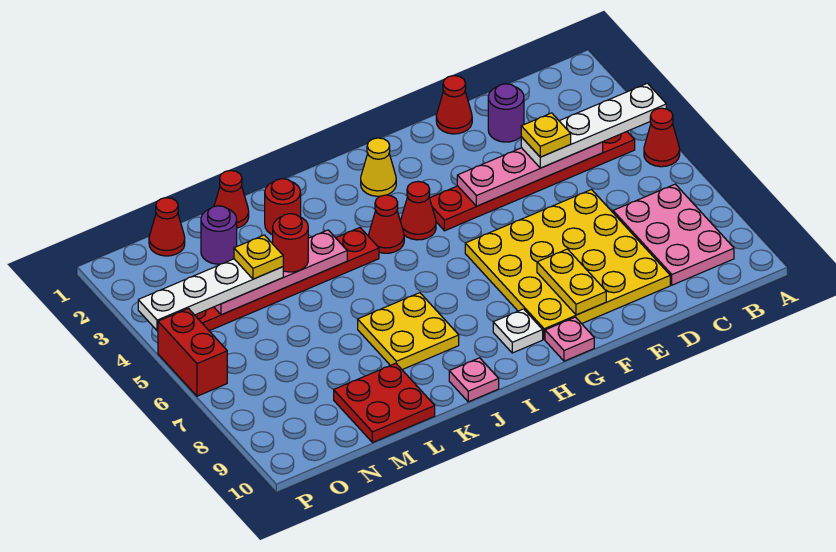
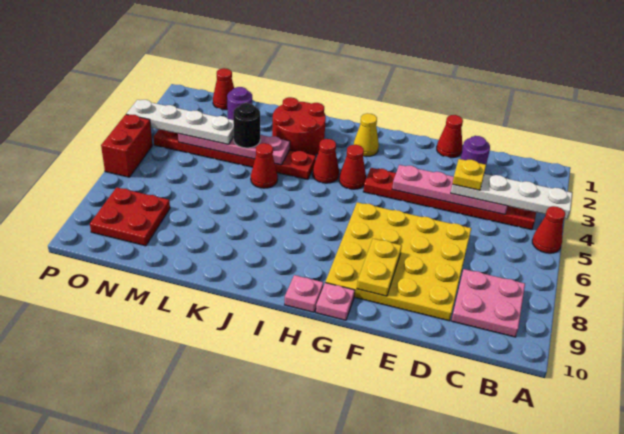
pink plate B7:C9 level 1 -> pink plate B8:C9 level 1
white plate H9 level 1 -> none
yellow plate J7:K8 level 1 -> none
pink plate J10 level 1 -> pink plate H10 level 1
red round brick K2 level 1 -> red round brick J2:K3 level 1
red cone L1 level 1 -> red cone K5 level 1
red round brick L4 level 3 -> black round brick L4 level 3
red plate L9:M10 level 1 -> red plate N8:O9 level 1
yellow plate M4 level 4 -> none

